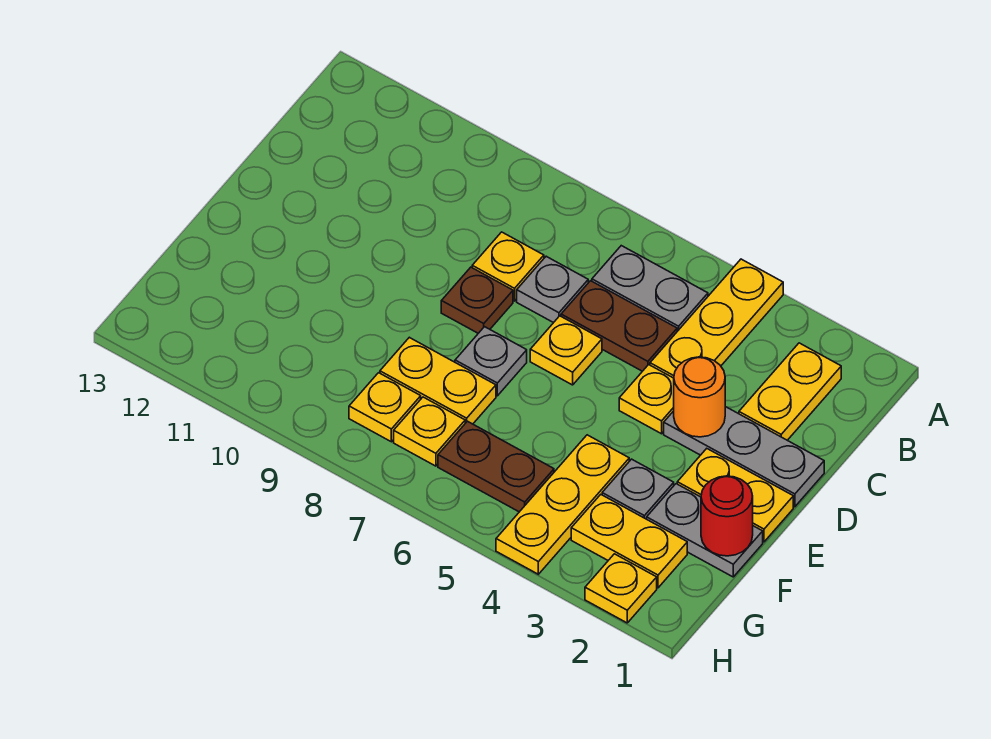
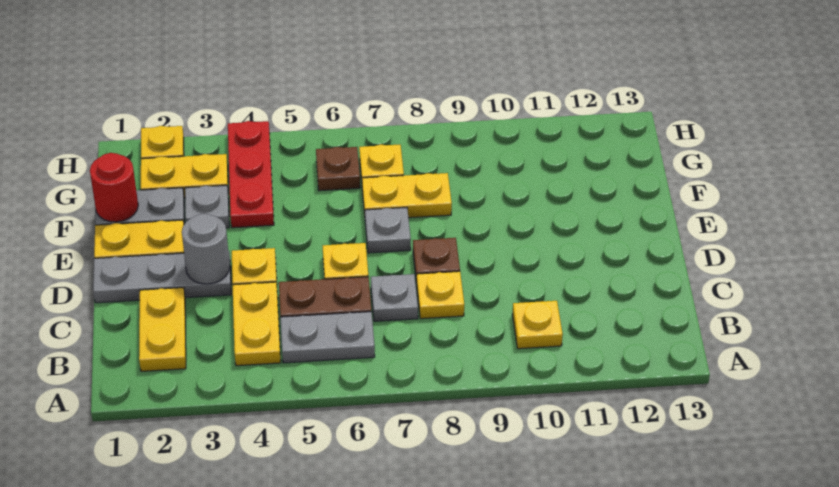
yellow plate A4:C4 level 1 -> yellow plate B4:C4 level 1
orange round brick D3 level 2 -> grey round brick D3 level 2
yellow plate F4:H4 level 1 -> red plate F4:H4 level 1
brown plate G5:G6 level 1 -> brown plate G6 level 1
yellow plate G8 level 1 -> yellow plate B10 level 1

